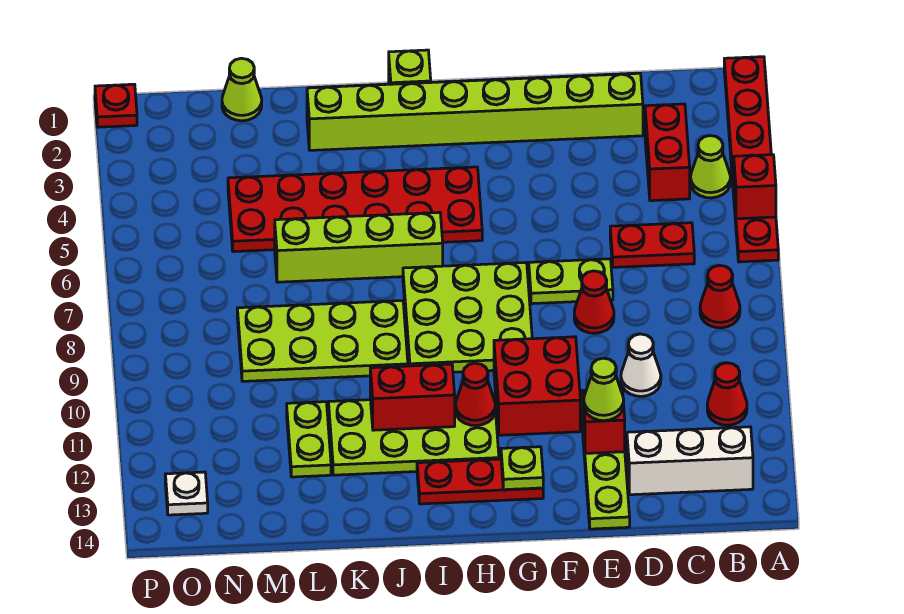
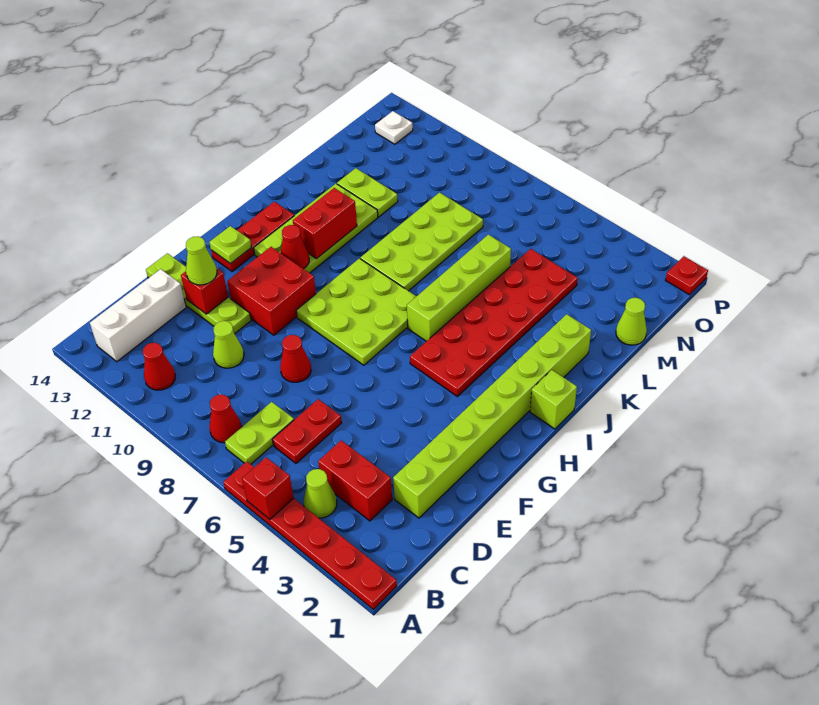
white cone D10 level 1 -> lime cone D10 level 1
lime plate E7:F7 level 1 -> lime plate B7:C7 level 1

